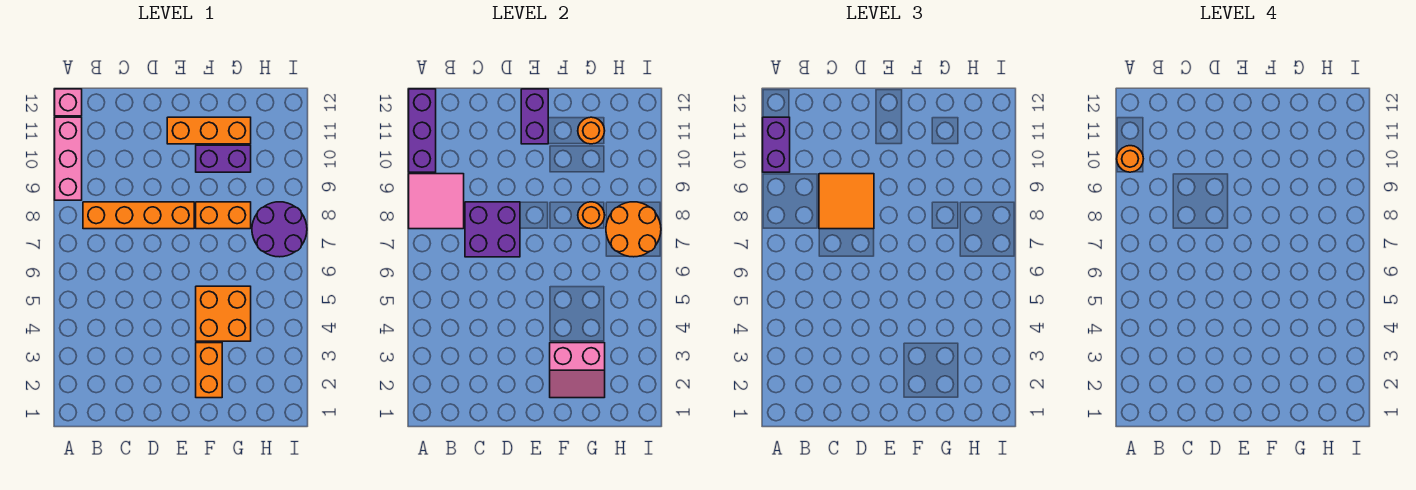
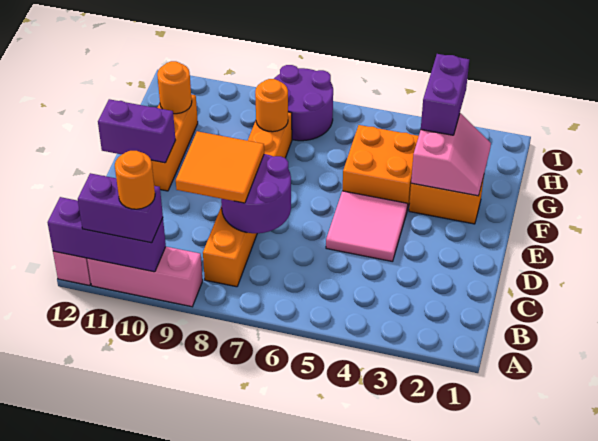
pink tile A8:B9 level 2 -> pink tile D4:E5 level 1
purple brick C7:D8 level 2 -> purple round brick C7:D8 level 2
purple brick F10:G10 level 1 -> purple brick G3:H3 level 3
orange round brick H7:I8 level 2 -> none

